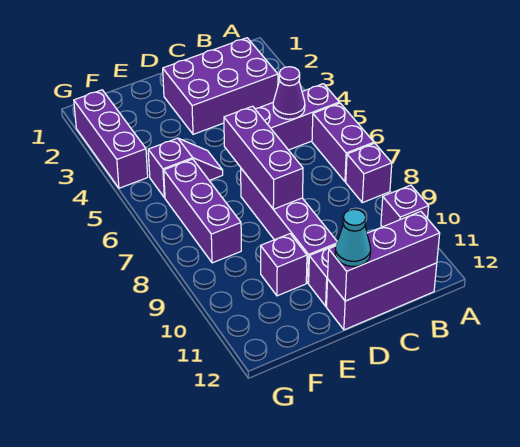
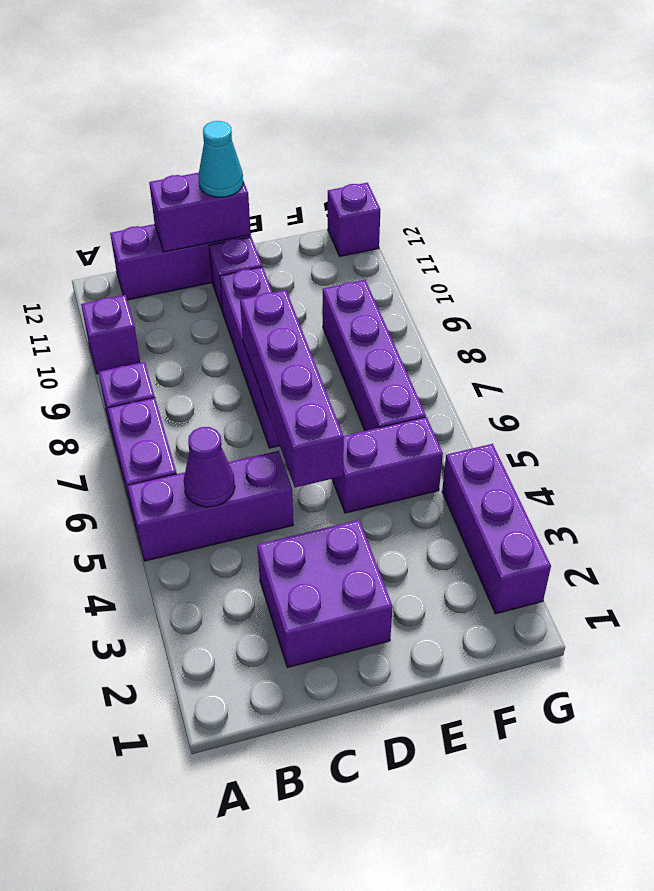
purple brick B2:D3 level 1 -> purple brick C2:D3 level 1
purple brick B12:D12 level 2 -> purple brick C12:D12 level 2
purple brick D6:D8 level 2 -> purple brick D5:D8 level 2
purple slope E5:F5 level 1 top F -> purple brick E5:F5 level 1
purple brick E10 level 1 -> purple brick G12 level 1
purple brick F6:F8 level 1 -> purple brick F6:F9 level 1

